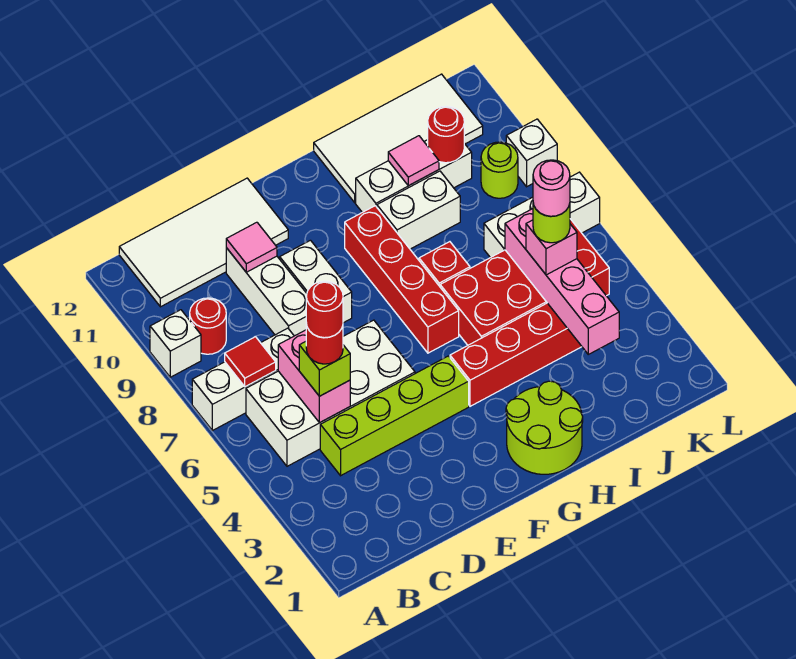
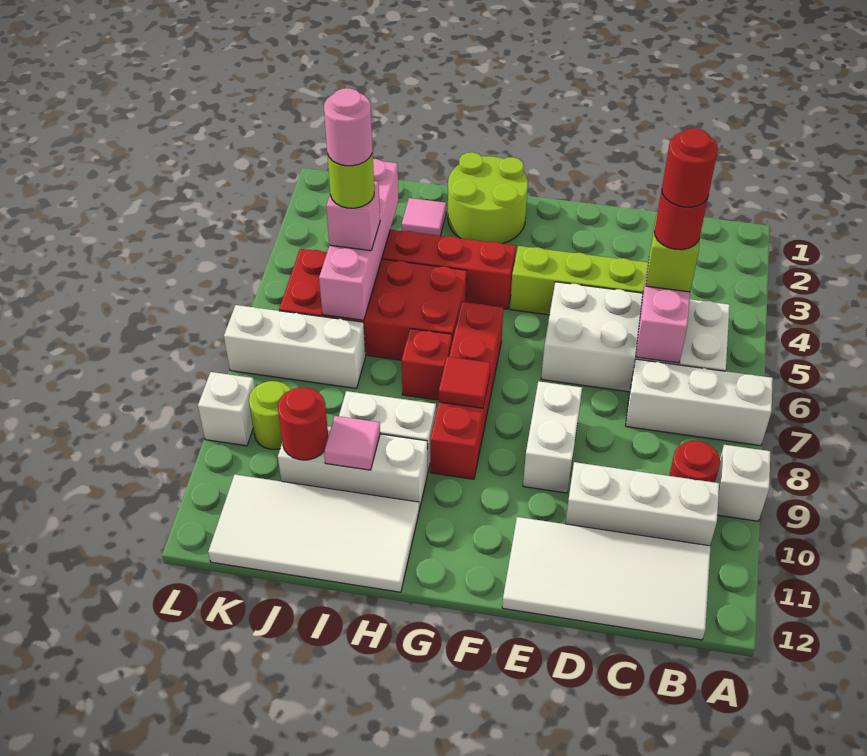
red tile B7 level 2 -> red tile G8 level 2
white brick D8:D10 level 1 -> white brick B10:D10 level 1
pink tile D10 level 2 -> pink tile I2 level 1

